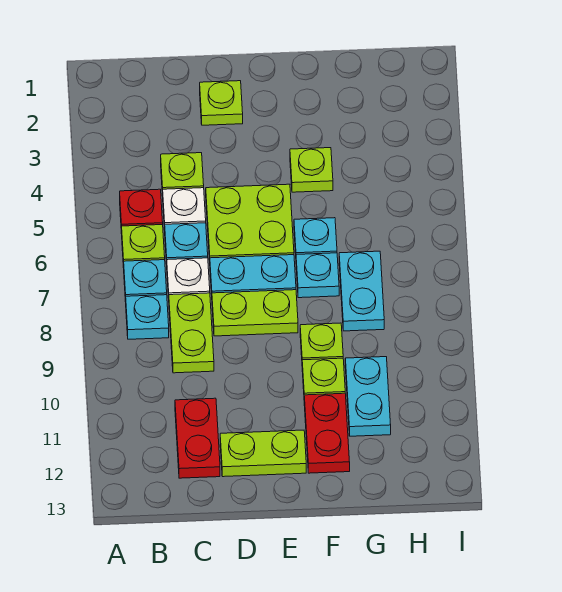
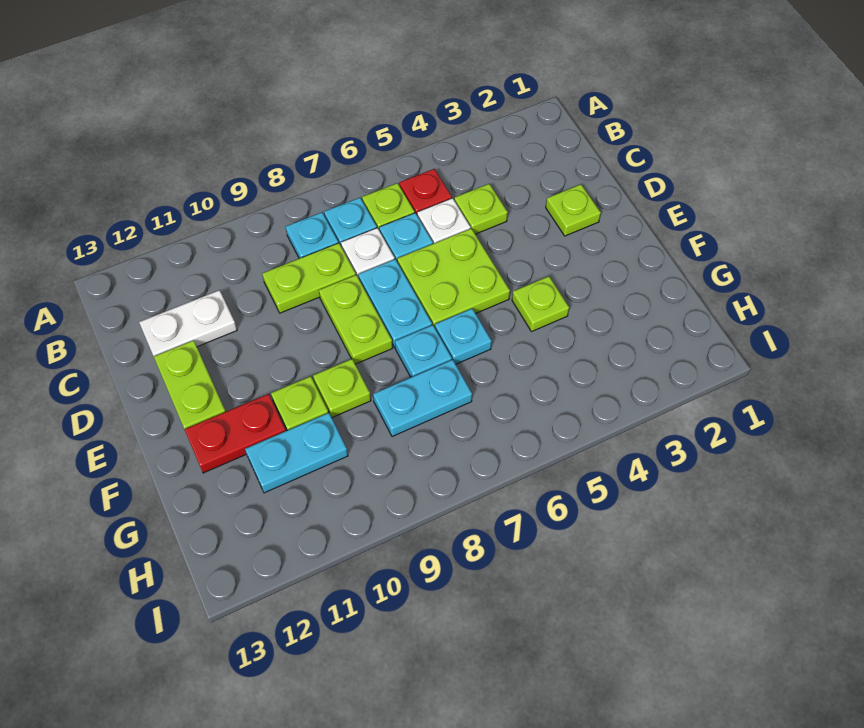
red plate C11:C12 level 1 -> white plate C11:C12 level 1

